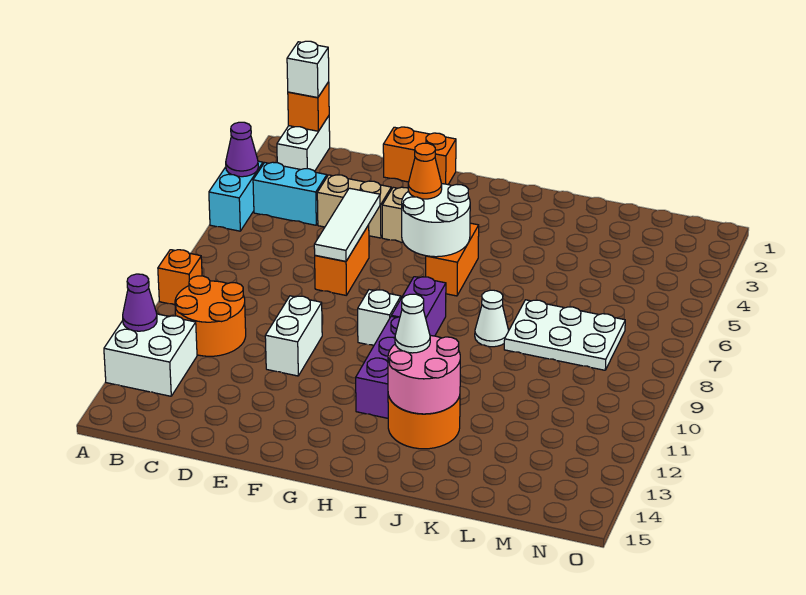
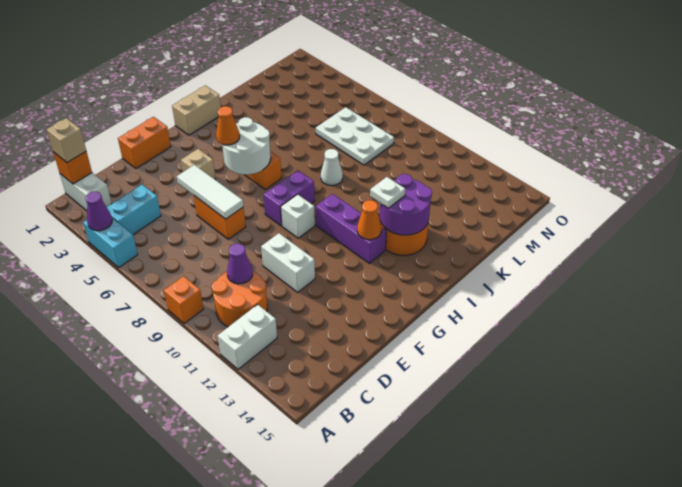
white brick A12:B13 level 1 -> white brick A12:B12 level 1
purple cone A12 level 2 -> purple cone C10 level 2
white brick B1 level 3 -> tan brick B1 level 3
tan brick D4:E4 level 1 -> tan brick H1:I1 level 1
purple brick H8:H9 level 1 -> purple brick G8:H8 level 1
none -> orange cone H12 level 2
pink round brick I12:J13 level 2 -> purple round brick I12:J13 level 2
white cone I12 level 3 -> white plate I12 level 3
white plate K7:M8 level 1 -> white plate L6:M8 level 1

